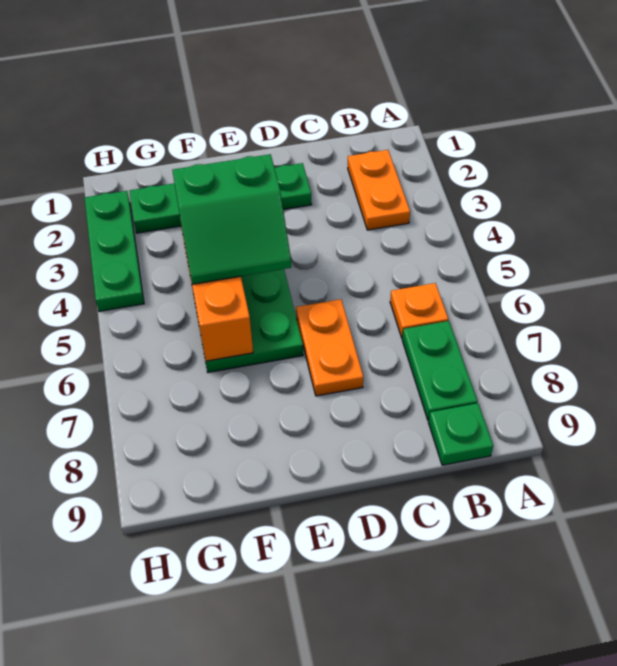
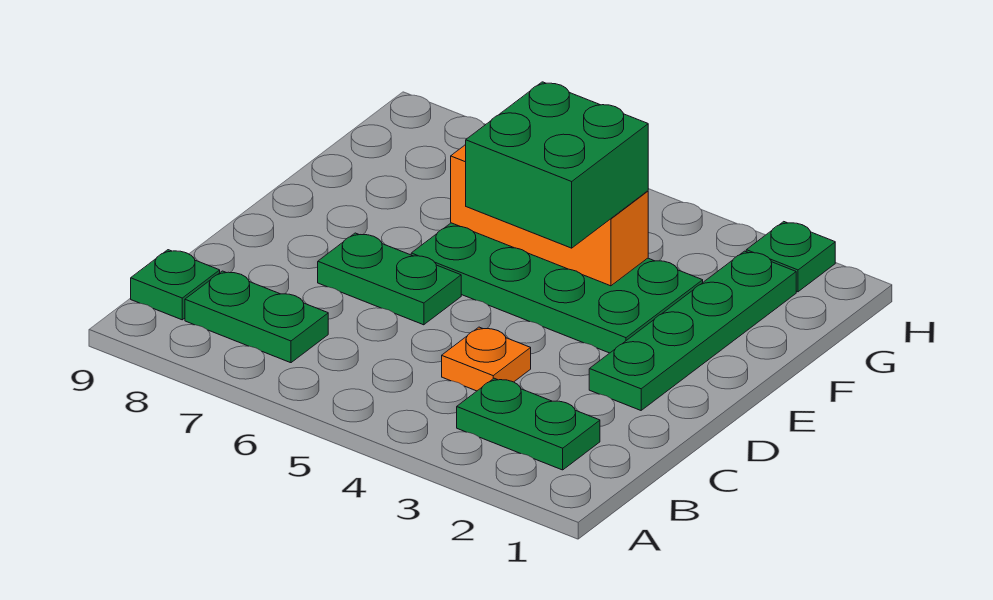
orange plate B2:B3 level 1 -> green plate B2:B3 level 1
orange plate B6 level 1 -> orange plate C4 level 1
orange plate D6:D7 level 1 -> green plate D6:D7 level 1
green slope E4:F5 level 3 top 4 -> green brick E4:F5 level 3
green plate H2:H4 level 1 -> green plate H2 level 1

